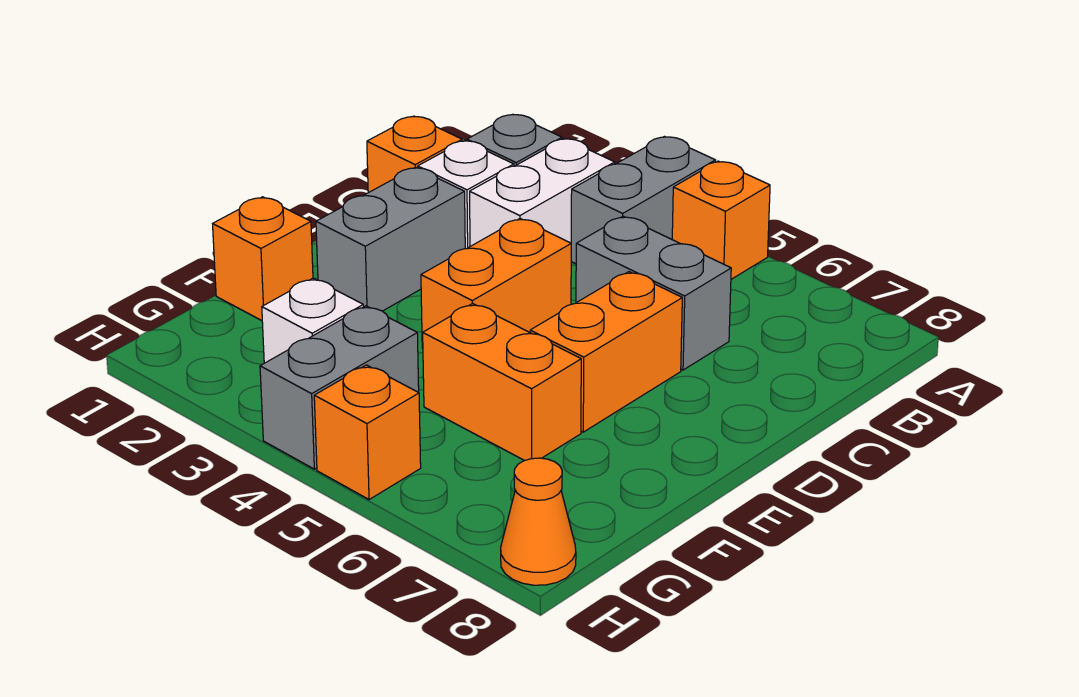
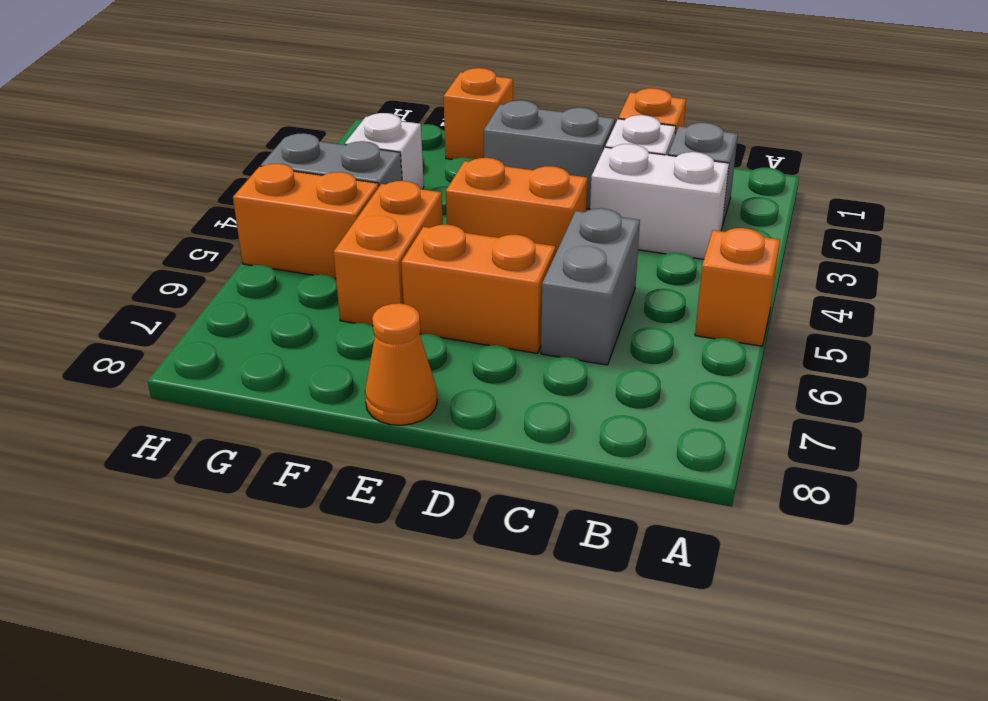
grey brick A4:B4 level 1 -> none
orange brick H5 level 1 -> orange brick G5:H5 level 1
orange cone H8 level 1 -> orange cone E8 level 1

